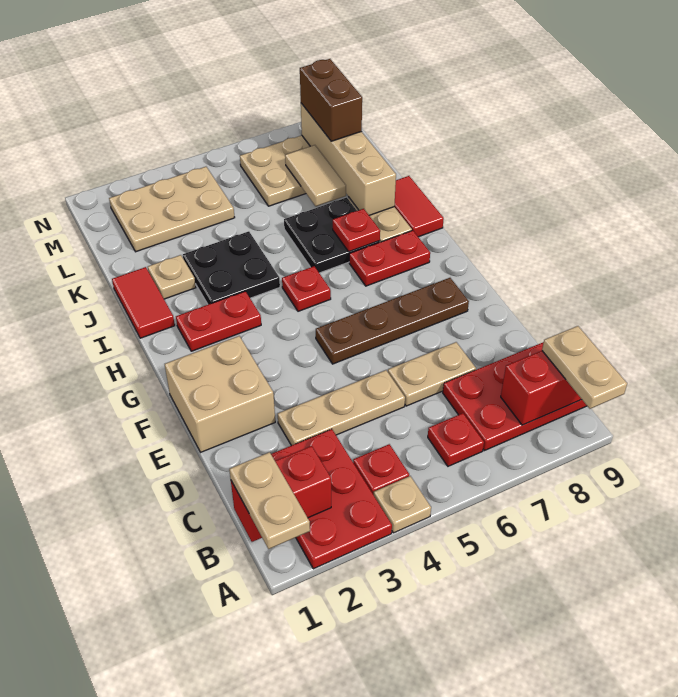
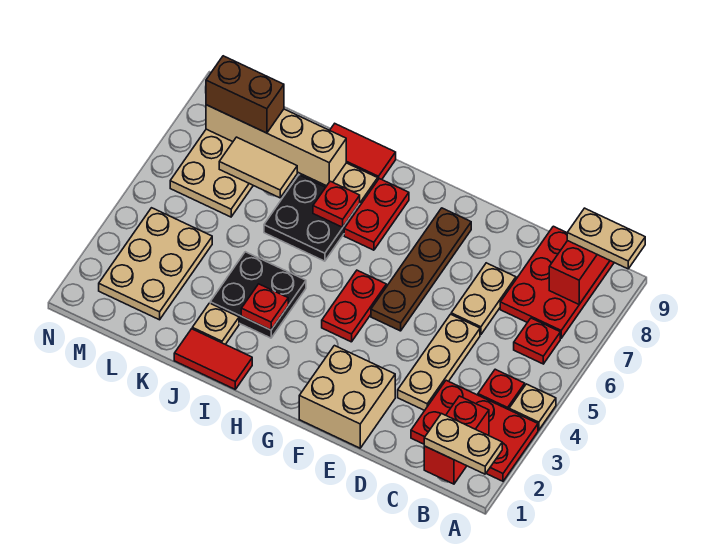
red plate H2:H3 level 1 -> red plate G4:G5 level 1
red plate H5 level 1 -> red plate I3 level 2

